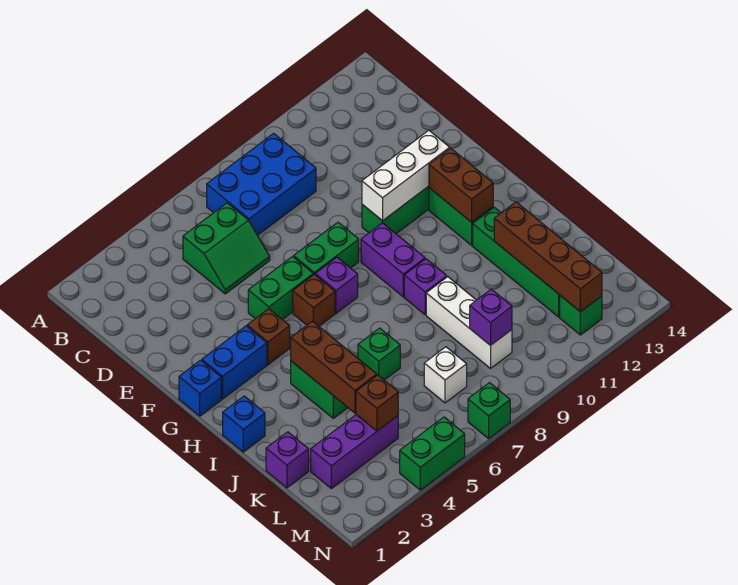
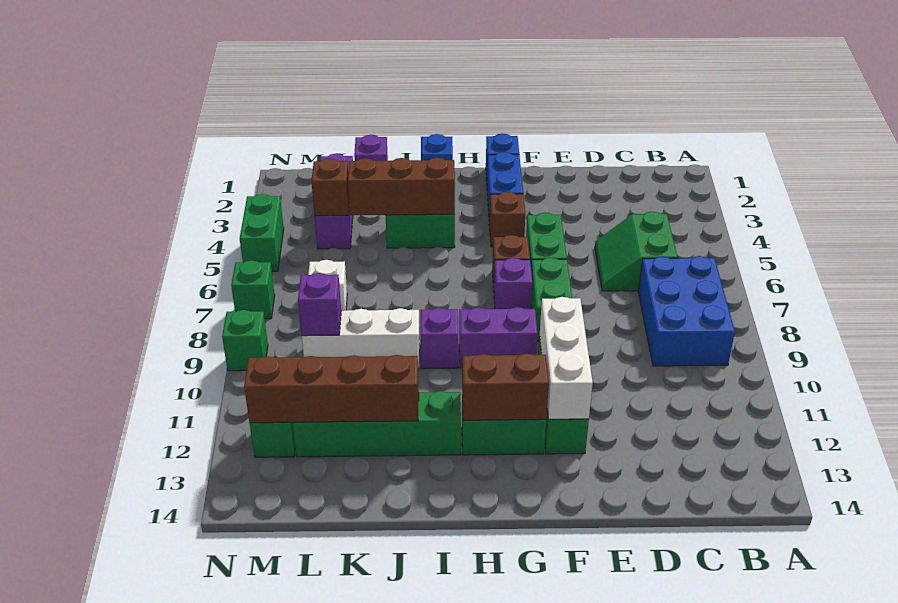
green brick J6 level 1 -> green brick N9 level 1

